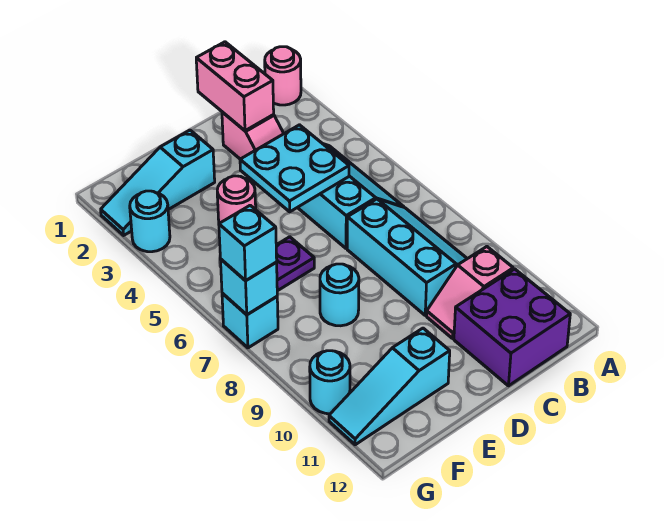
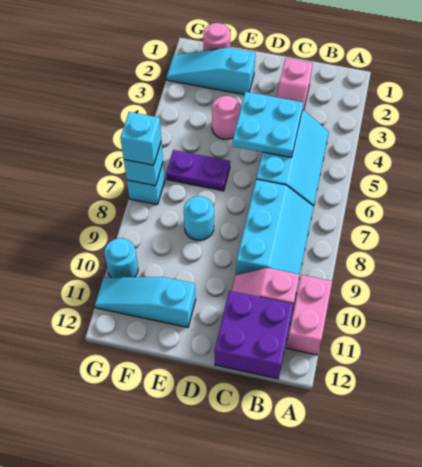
pink round brick A1 level 1 -> pink round brick F1 level 1
pink brick C1:C2 level 2 -> pink brick A10:A11 level 1
cyan round brick G3 level 1 -> none

